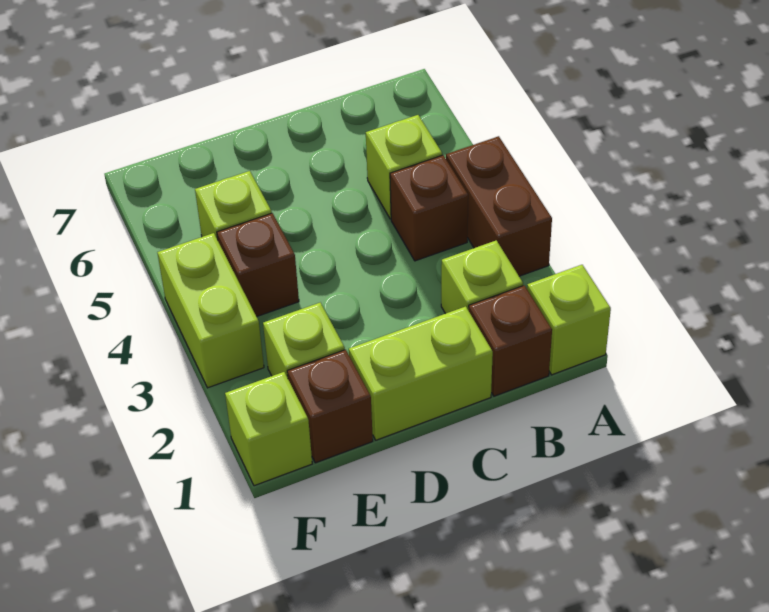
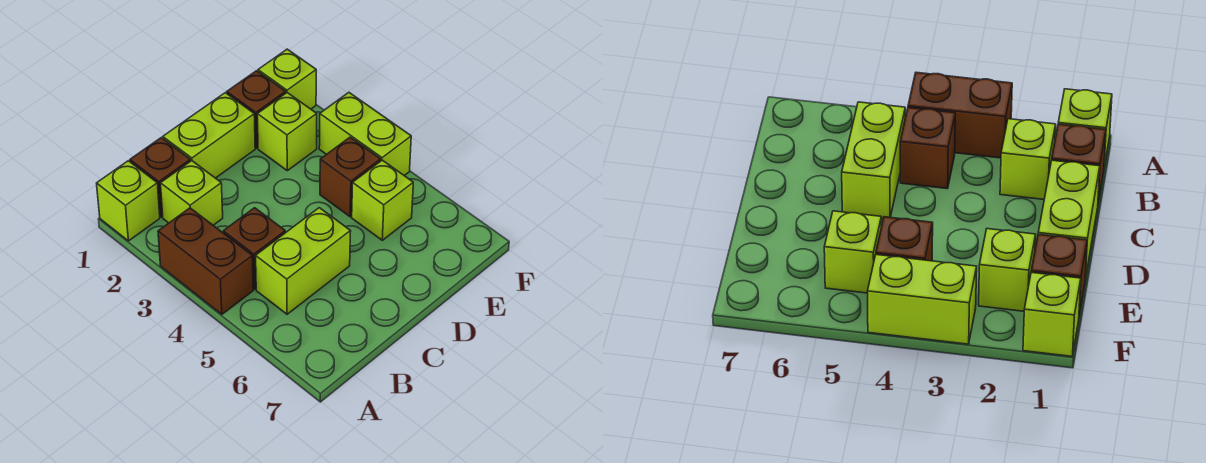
lime brick B5 level 1 -> lime brick B5:C5 level 1

